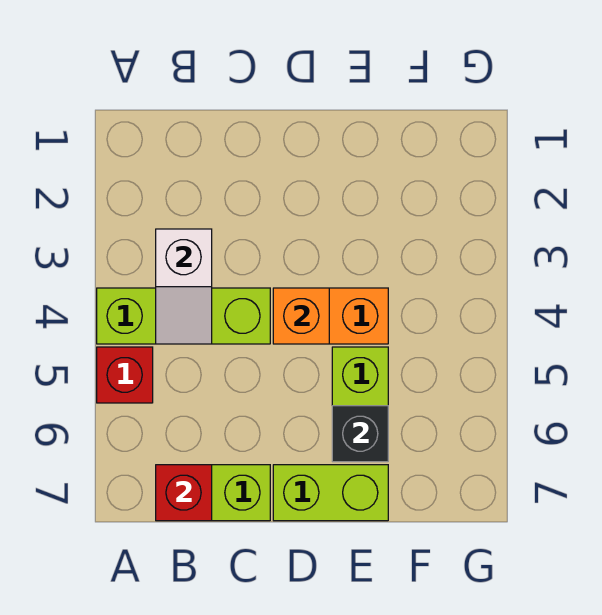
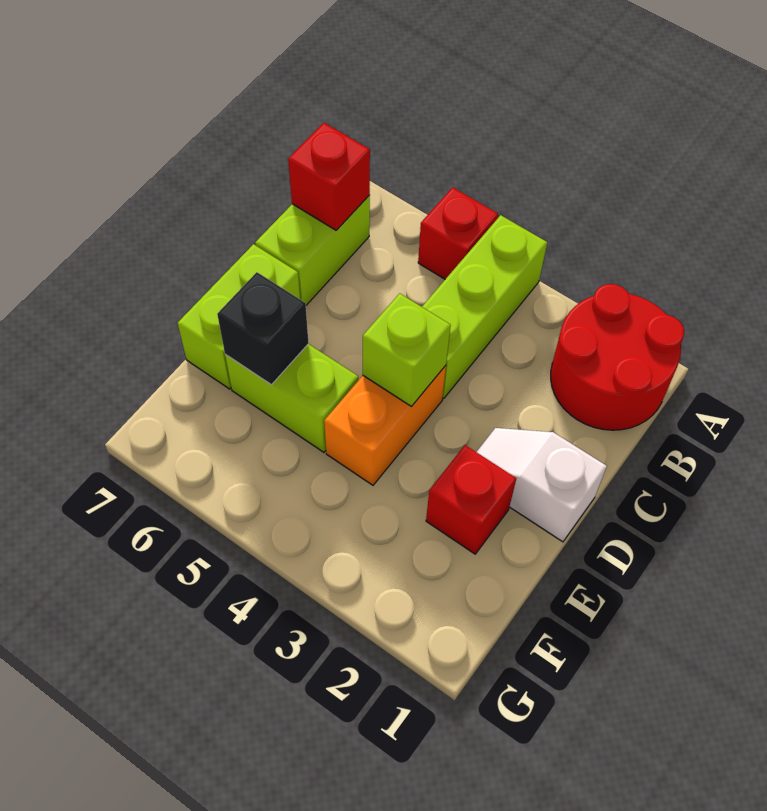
none -> red round brick A1:B2 level 1
white slope B3:B4 level 2 top 3 -> white slope D1:D2 level 1 top 1
orange brick D4 level 2 -> lime brick D4 level 2
none -> red brick E2 level 1

